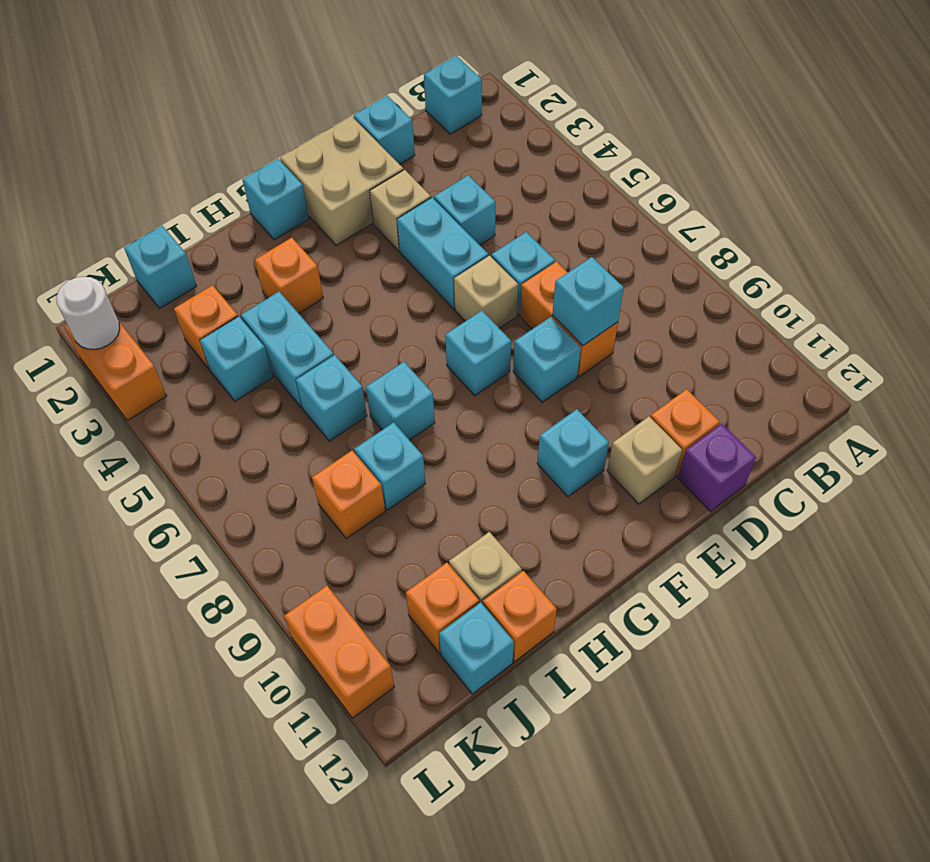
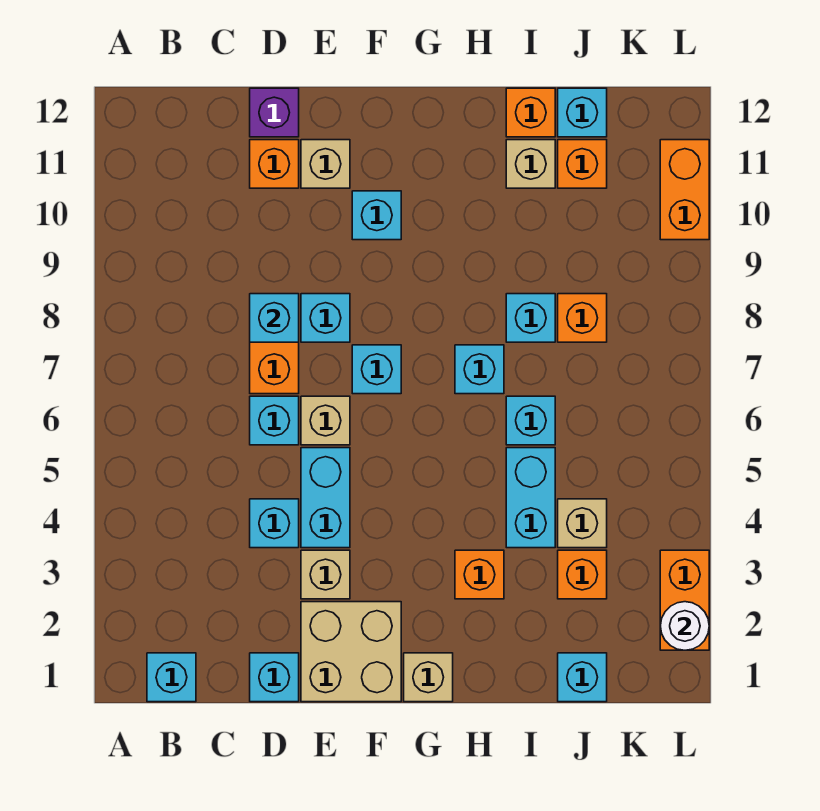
cyan brick G1 level 1 -> tan brick G1 level 1
cyan brick J4 level 1 -> tan brick J4 level 1

